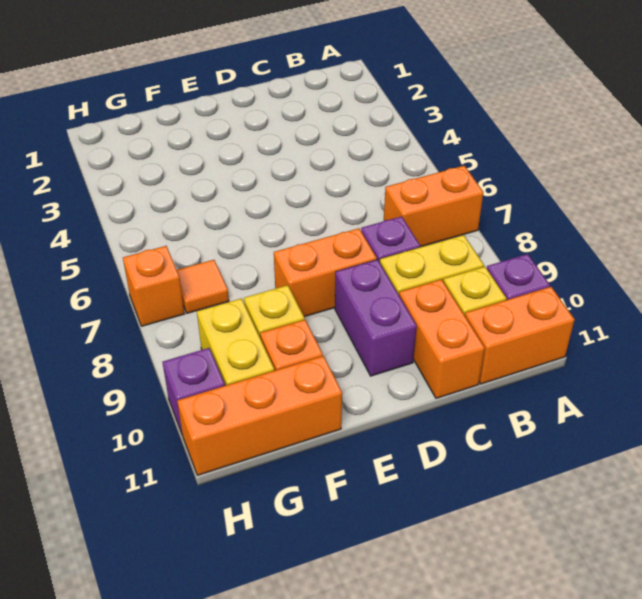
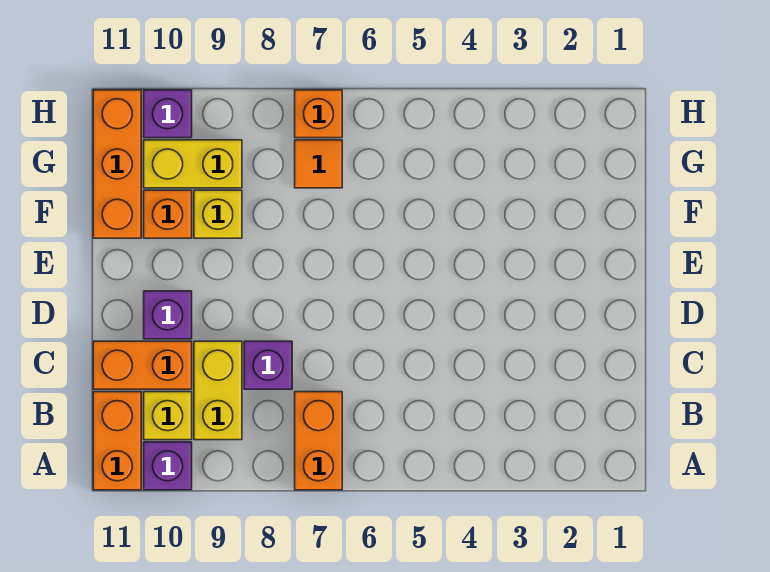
orange brick D8:E8 level 1 -> none
purple brick D9:D10 level 1 -> purple brick D10 level 1

